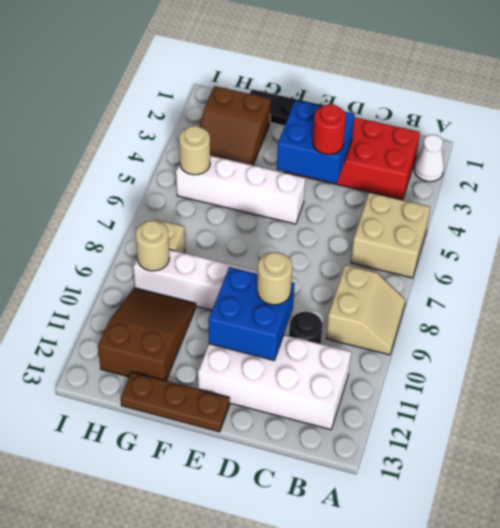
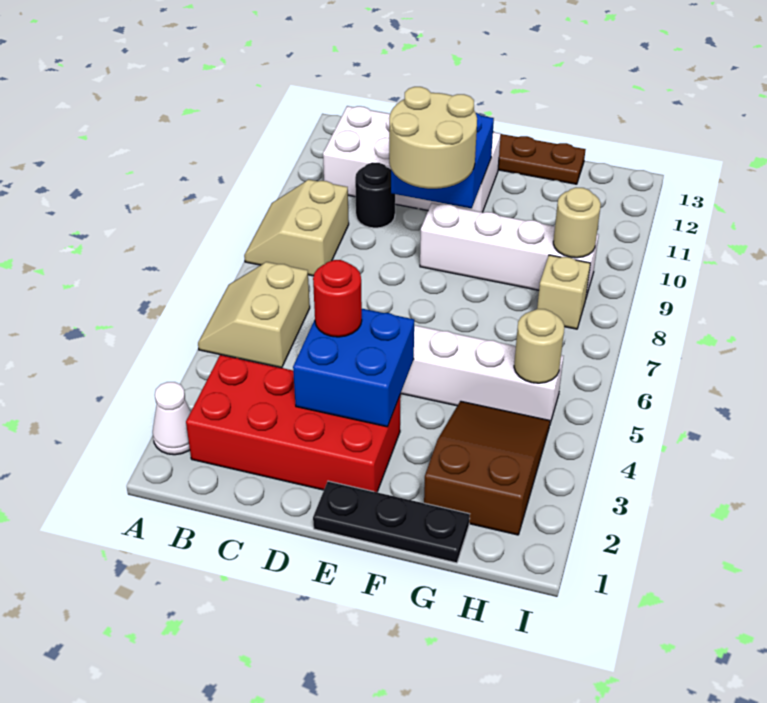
tan brick A5:B6 level 1 -> tan slope A5:B6 level 1 top B
tan round brick D10 level 3 -> tan round brick D9:E10 level 3
brown slope G10:H12 level 1 top 12 -> none

